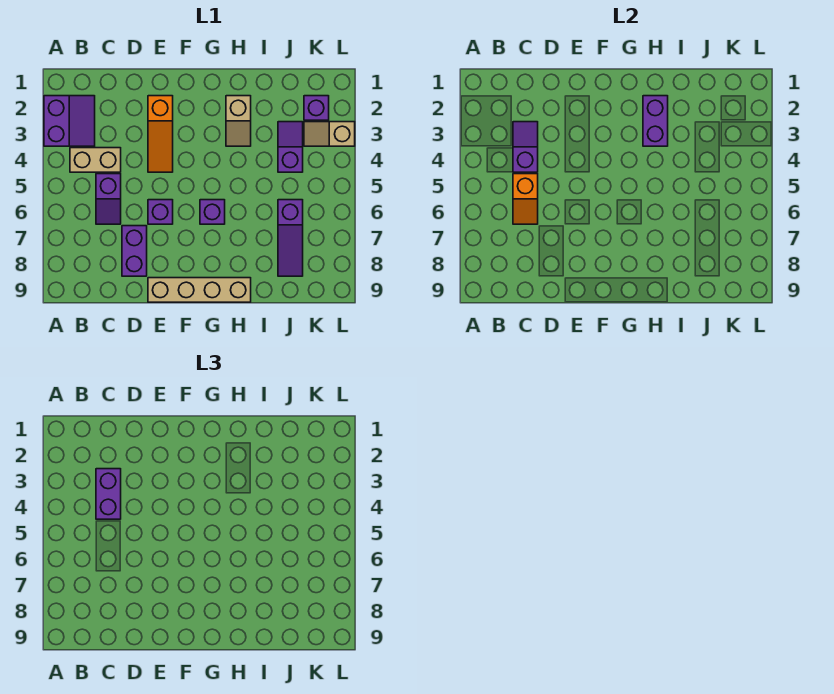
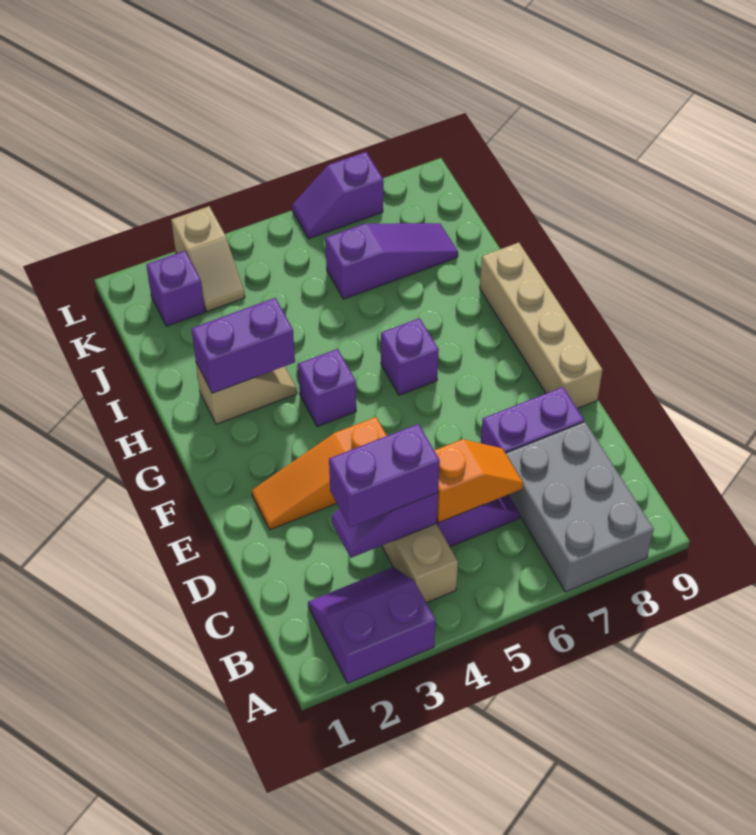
none -> grey brick A7:C8 level 1
orange slope E2:E4 level 1 top 2 -> orange slope E2:E4 level 1 top 4
purple brick E6 level 1 -> purple brick G4 level 1
purple slope J3:J4 level 1 top 4 -> purple slope L6:L7 level 1 top 7

